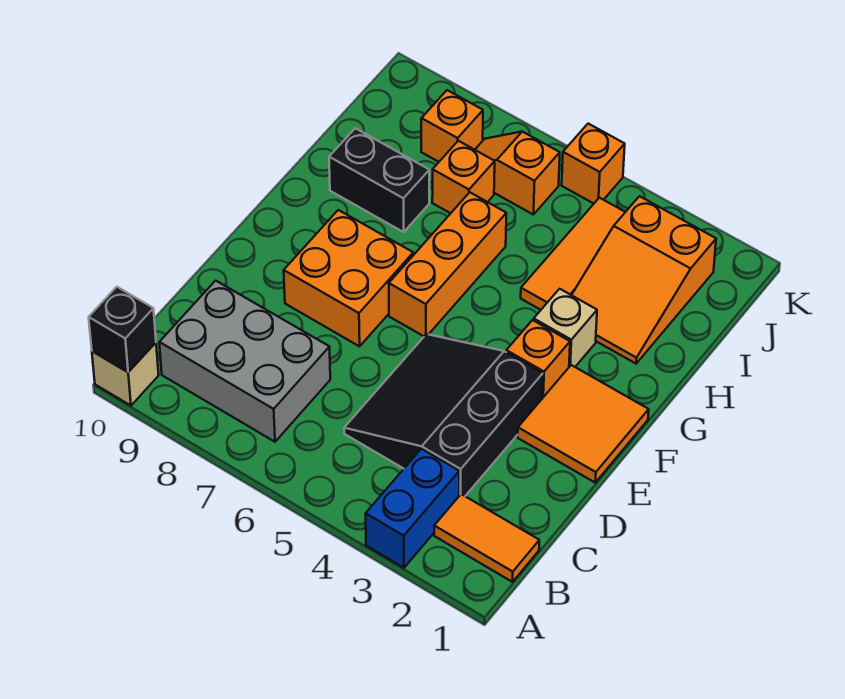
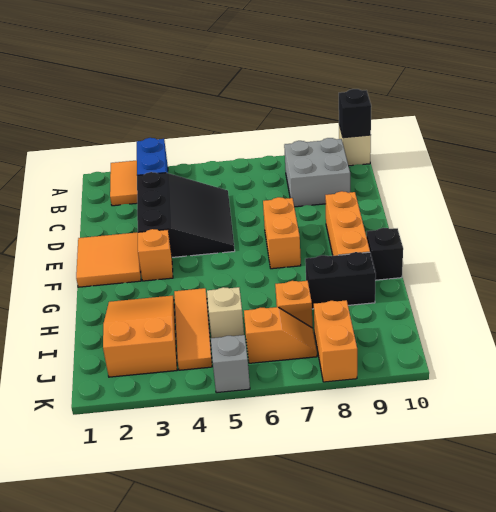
orange tile B1:B2 level 1 -> orange tile A2:B2 level 1
grey brick B7:C9 level 1 -> grey brick B8:C9 level 1
orange brick E7:F8 level 1 -> orange brick E7:F7 level 1
orange brick F6:H6 level 1 -> orange brick E9:G9 level 1
tan brick G3 level 1 -> tan brick I5 level 1
none -> black brick G10 level 1
orange brick J8 level 1 -> orange brick J8:K8 level 1
orange brick K5 level 1 -> grey brick K5 level 1

